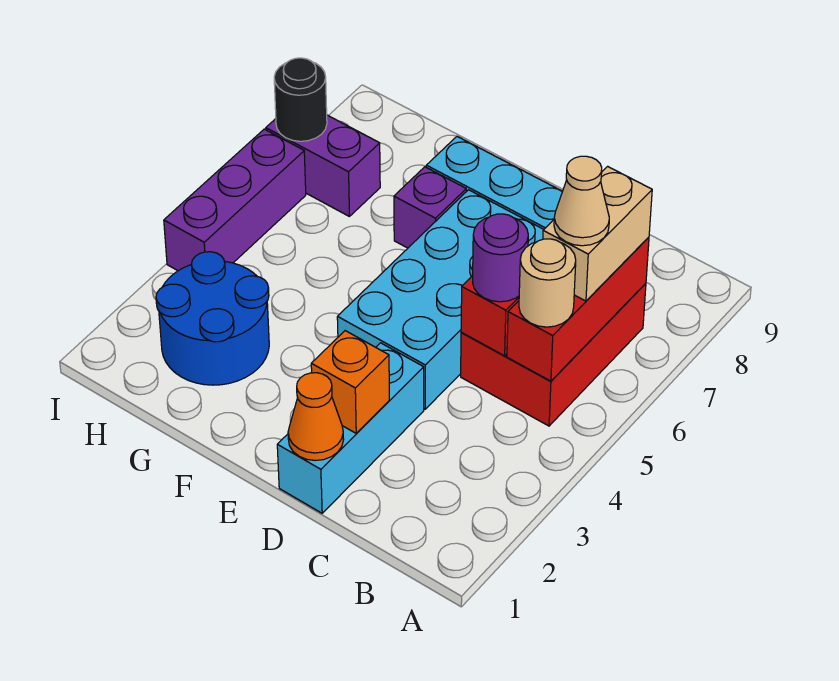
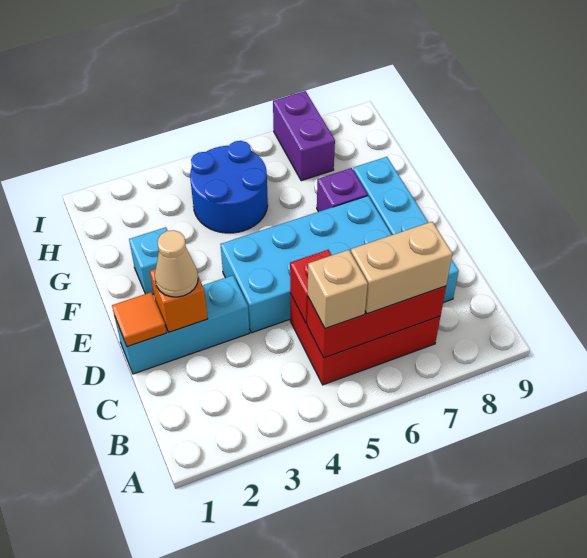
tan round brick B5 level 3 -> tan brick B5 level 3
tan cone B6 level 4 -> tan cone D2 level 3
purple round brick C5 level 3 -> none
orange cone D1 level 2 -> orange tile D1 level 2
none -> cyan brick F2 level 1
blue round brick G2:H3 level 1 -> blue round brick G4:H5 level 1
purple brick I4:I6 level 1 -> none
black round brick I7 level 2 -> none

